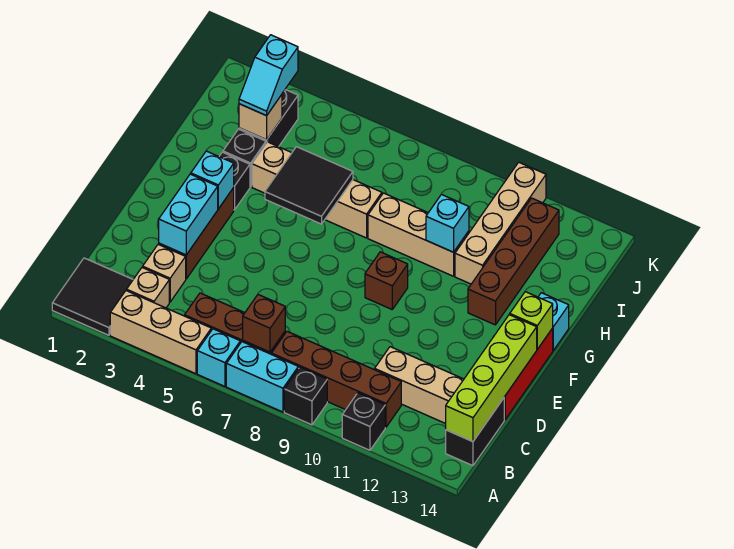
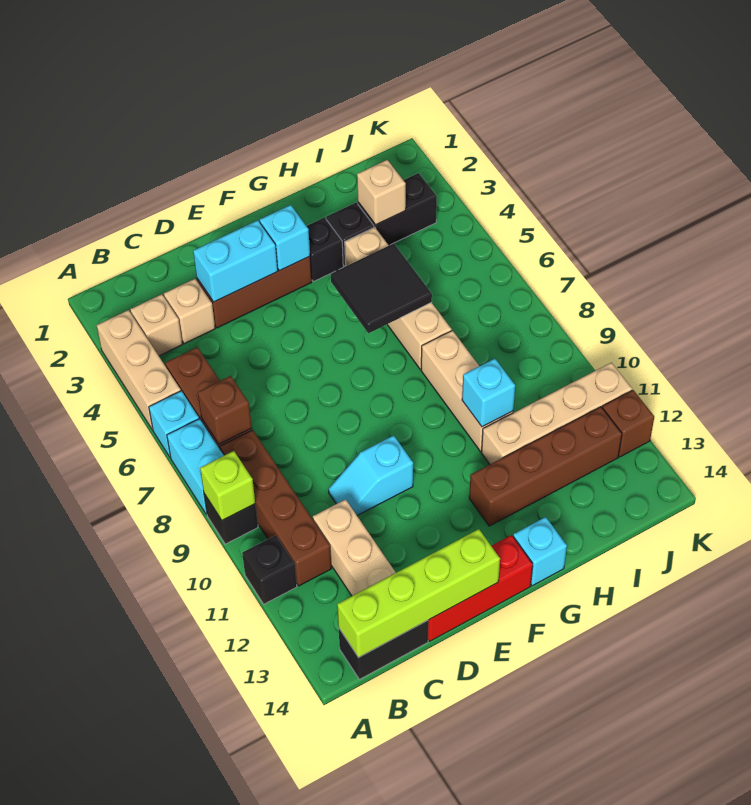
black tile A1:B2 level 1 -> none
brown brick F9 level 1 -> brown brick K12 level 1
lime brick F14 level 2 -> lime brick A9 level 2
cyan slope I3:J3 level 3 top J -> cyan slope D10:E10 level 1 top E

